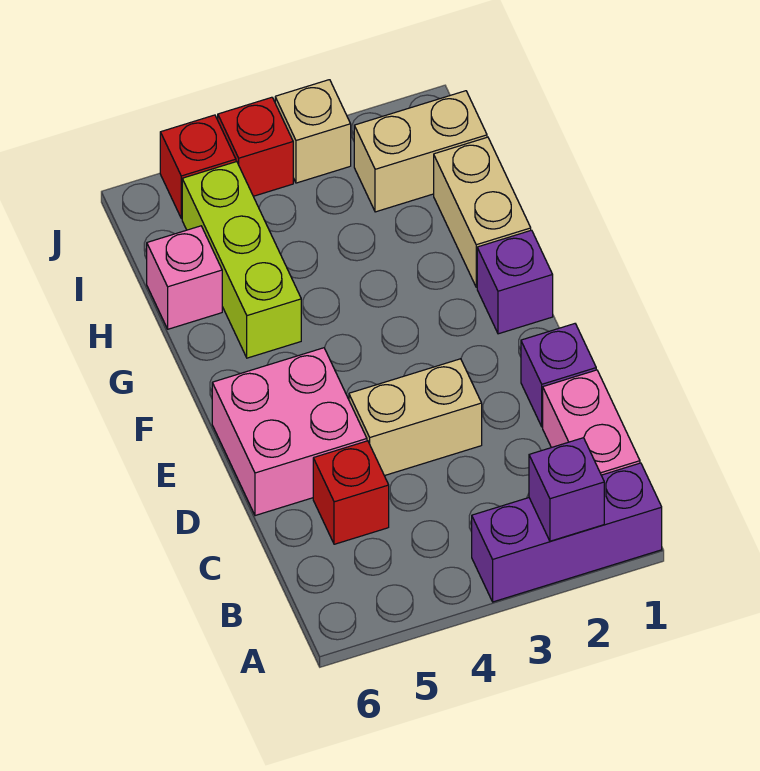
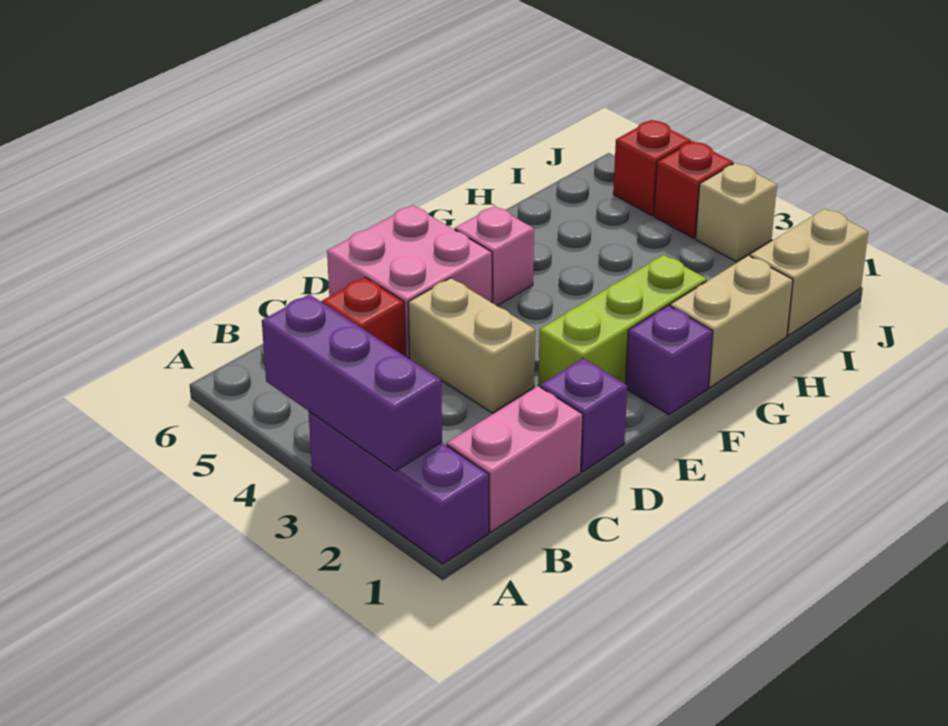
purple brick A2 level 2 -> purple brick A2:A4 level 2
lime brick G5:I5 level 1 -> lime brick E2:G2 level 1
pink brick H6 level 1 -> pink brick F5 level 1
tan brick I1:I2 level 1 -> tan brick I1:J1 level 1

